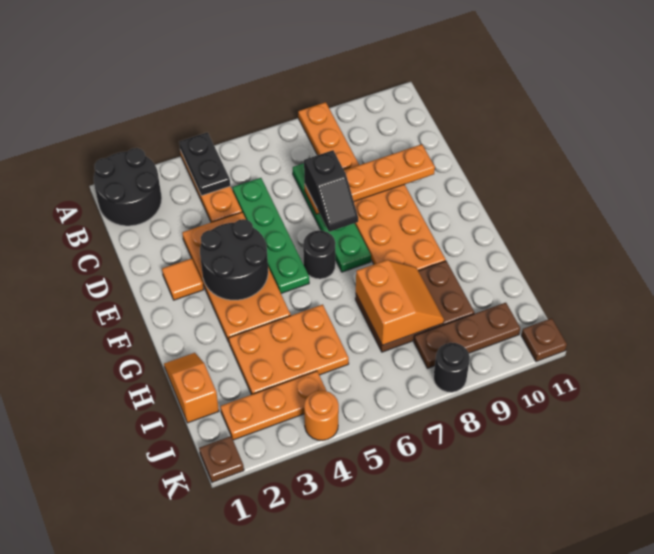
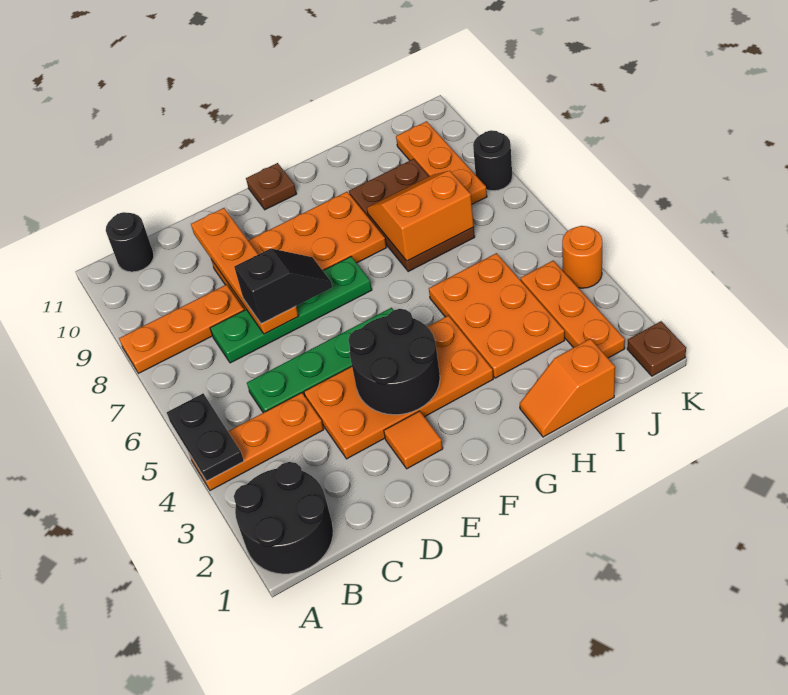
black plate A4:B4 level 2 -> black plate A4:A5 level 2
black round brick F6 level 1 -> black round brick B11 level 1
brown plate J8:J10 level 1 -> orange plate J8:J10 level 1
brown plate K11 level 1 -> brown plate F11 level 1

